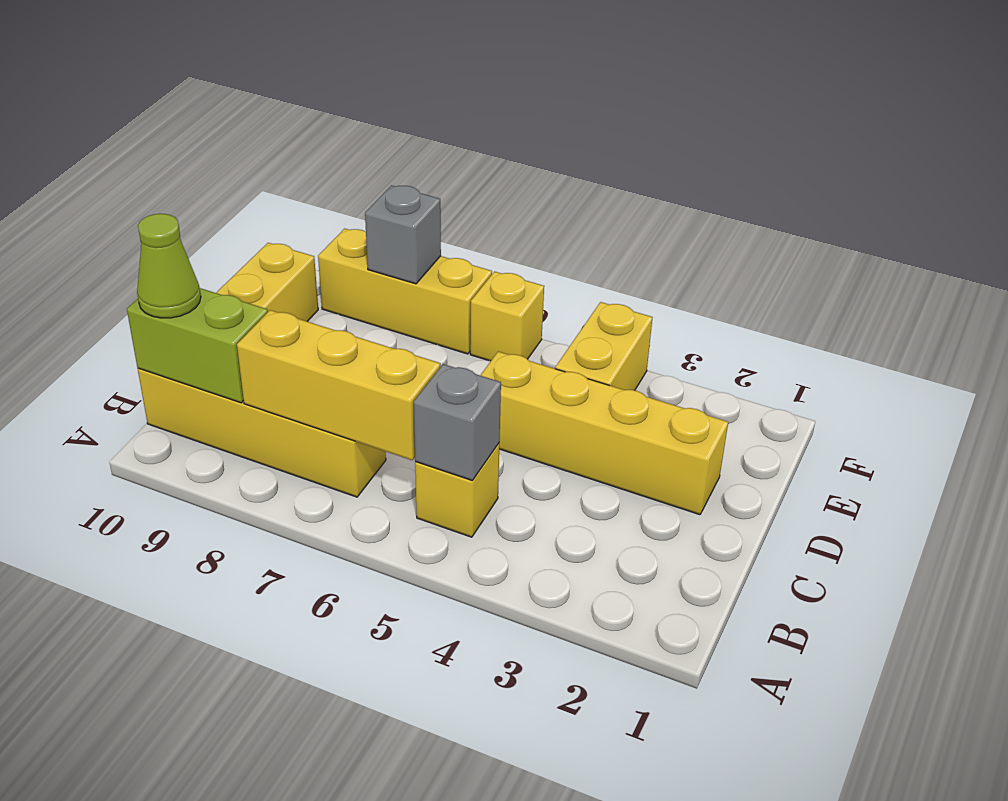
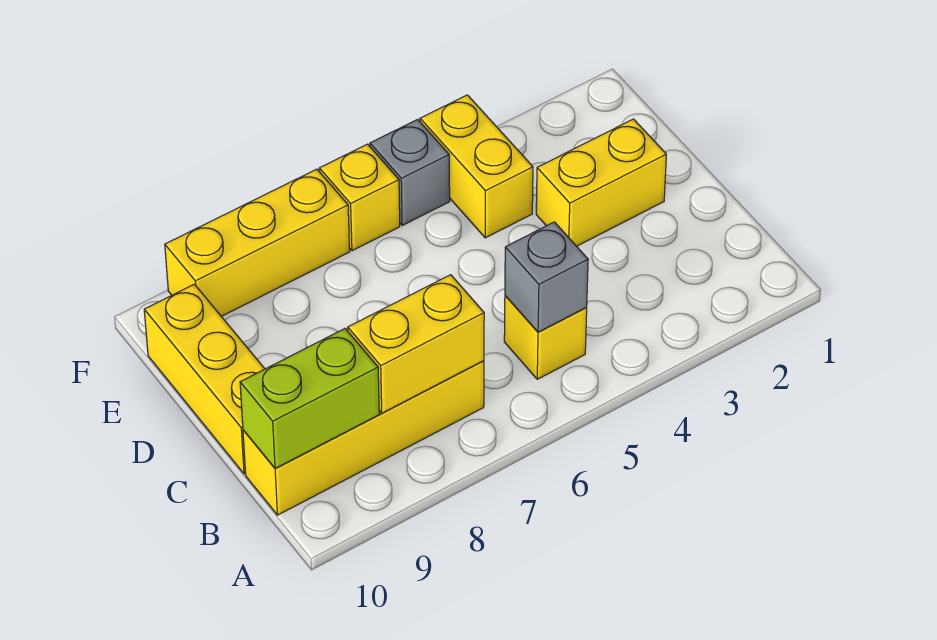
yellow brick B6:B8 level 2 -> yellow brick B7:B8 level 2
lime cone B10 level 3 -> none
yellow brick D2:D5 level 1 -> yellow brick D2:D3 level 1
grey brick F8 level 2 -> grey brick F5 level 1

